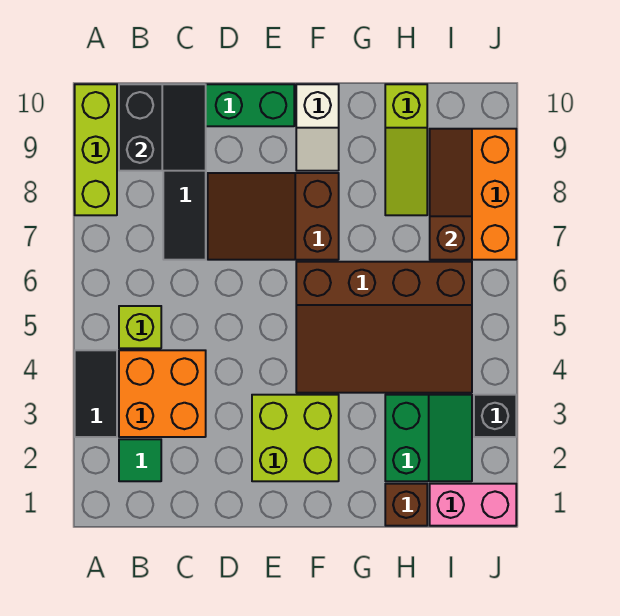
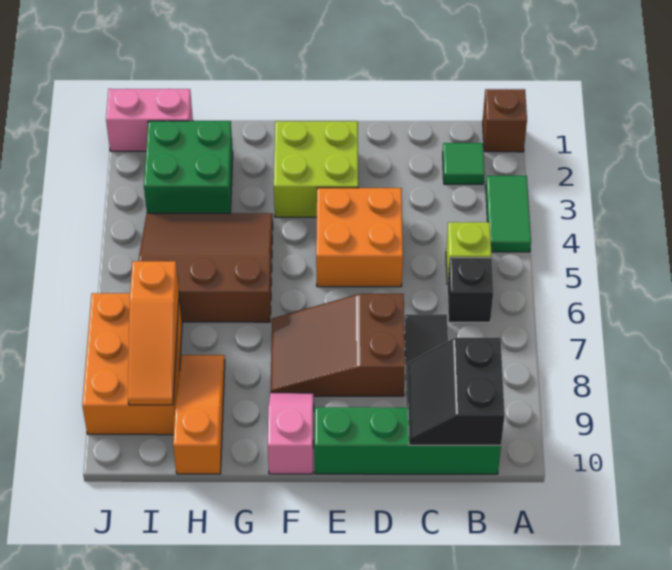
black tile A3:A4 level 1 -> green tile A3:A4 level 1
lime brick A8:A10 level 1 -> none
orange brick B3:C4 level 1 -> orange brick D4:E5 level 1
brown slope D7:F8 level 1 top F -> brown slope D7:F8 level 1 top D
brown slope F4:I6 level 1 top 6 -> brown slope G4:I6 level 1 top 6
white slope F9:F10 level 1 top 10 -> pink slope F9:F10 level 1 top 10
brown brick H1 level 1 -> brown brick A1 level 1
green slope H2:I3 level 1 top H -> green brick H2:I3 level 1
lime slope H8:H10 level 1 top 10 -> orange slope H8:H10 level 1 top 10
brown slope I7:I9 level 2 top 7 -> orange slope I7:I9 level 2 top 7
black brick J3 level 1 -> black brick B6 level 1

